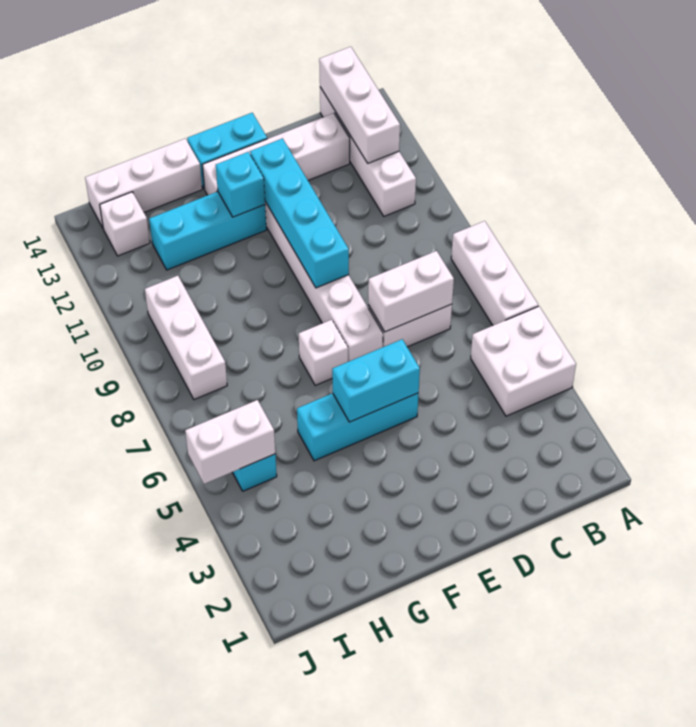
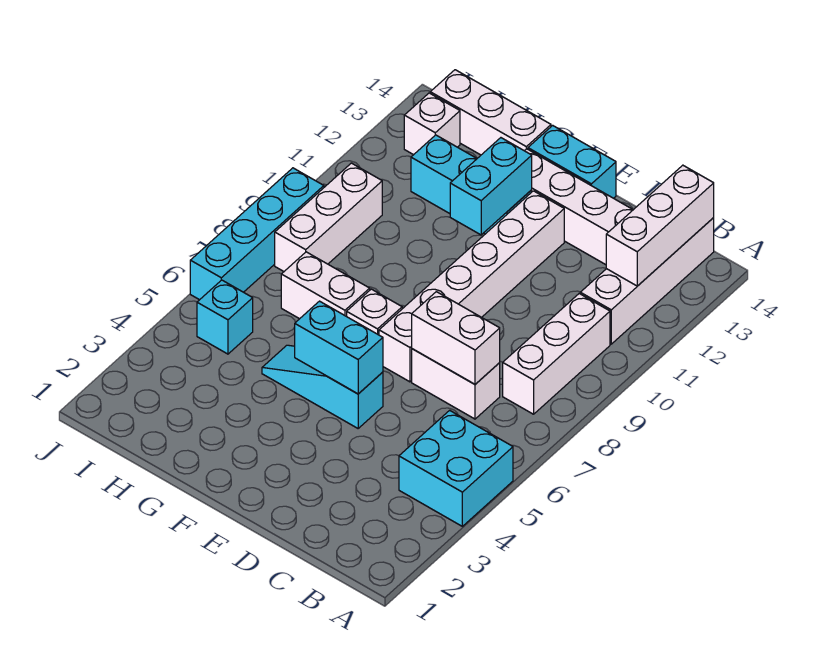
white brick A4:B5 level 1 -> cyan brick A4:B5 level 1
white brick A6:A8 level 1 -> white brick B8:B10 level 1
cyan brick E5:G5 level 1 -> cyan slope E5:G5 level 1 top E
cyan brick E9:E12 level 2 -> cyan brick J6:J9 level 1
cyan brick F12 level 2 -> cyan brick F11:F12 level 2
white brick I5:J5 level 2 -> white brick G7:H7 level 1

